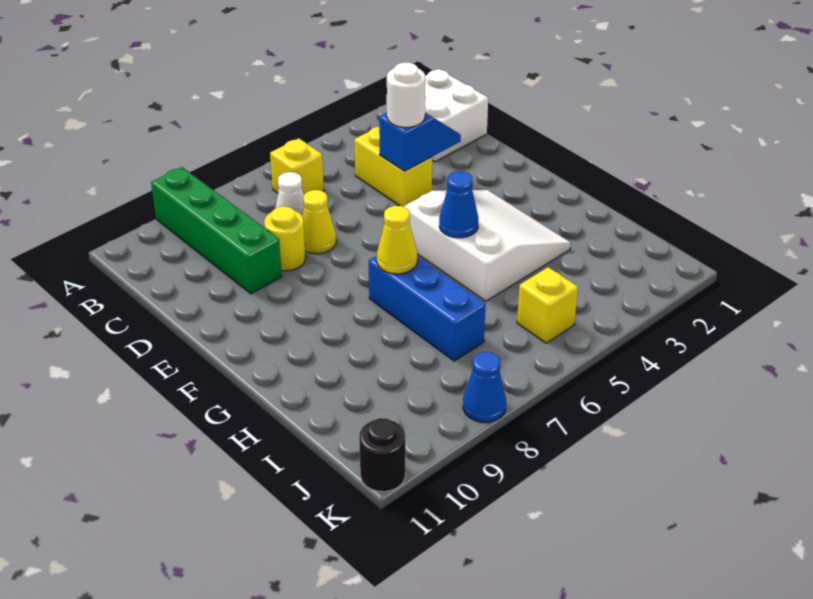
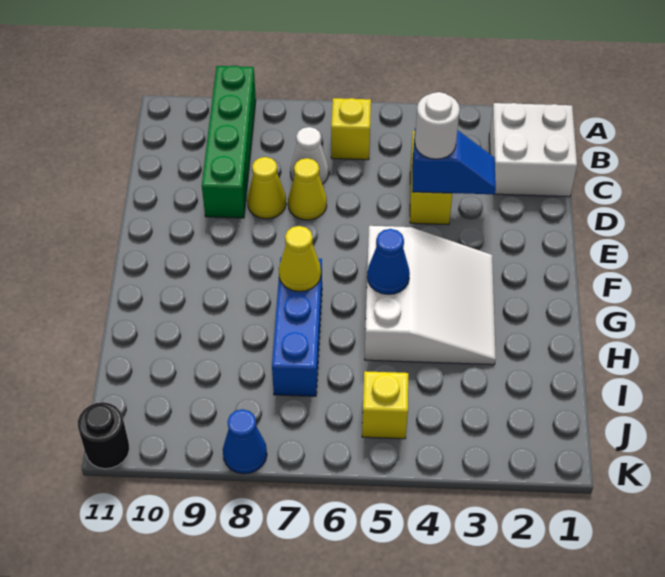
yellow round brick D8 level 1 -> yellow cone D8 level 1

